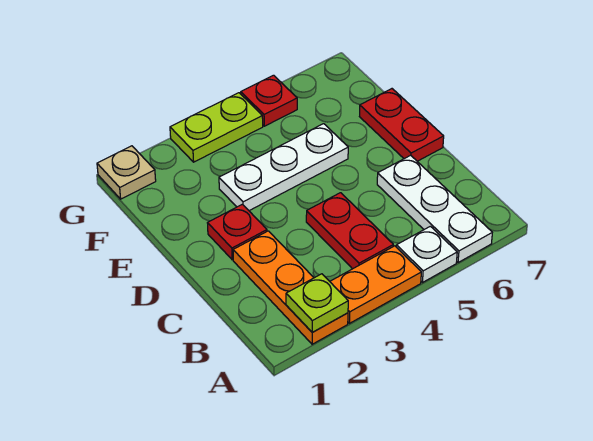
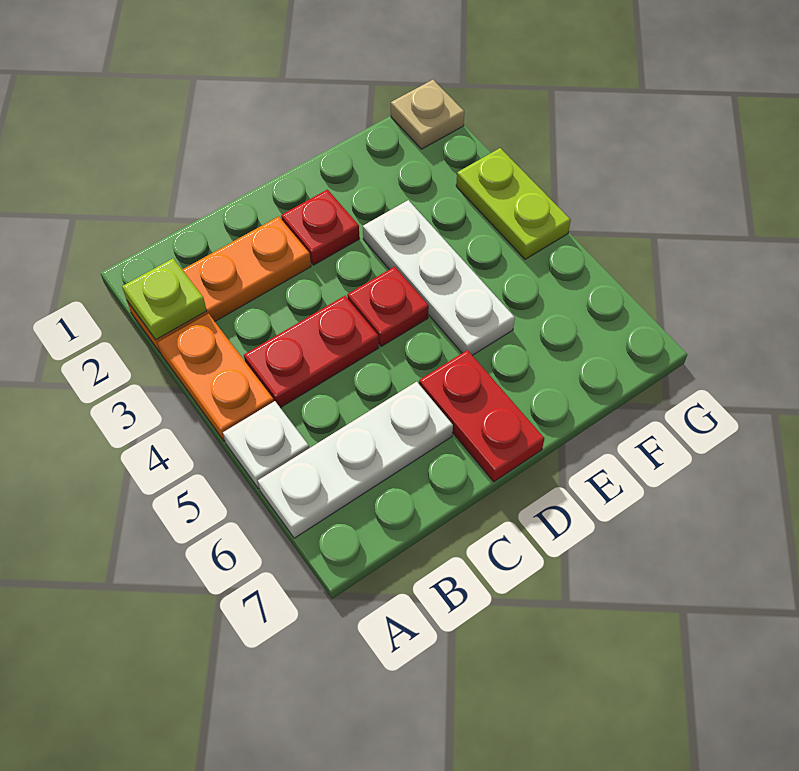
red plate D7:E7 level 1 -> red plate D6:D7 level 1
red plate G5 level 1 -> red plate D4 level 1

